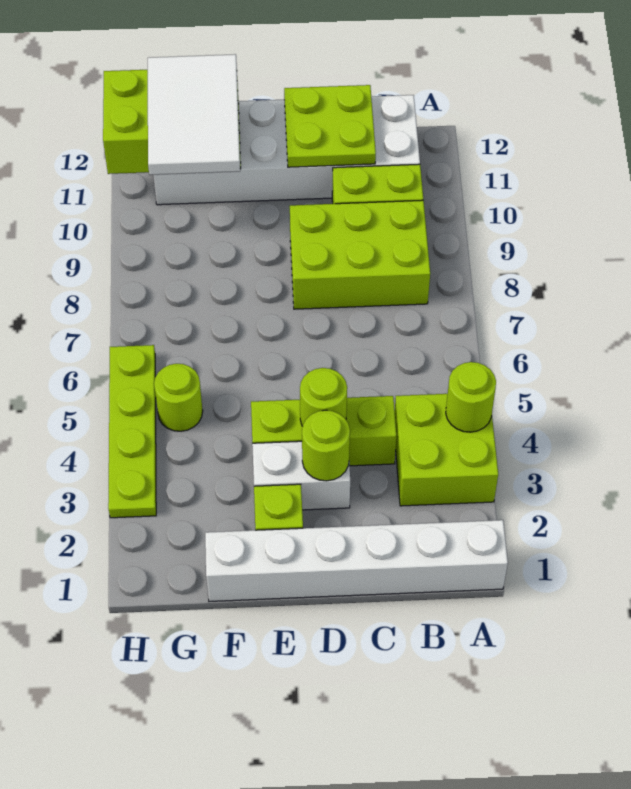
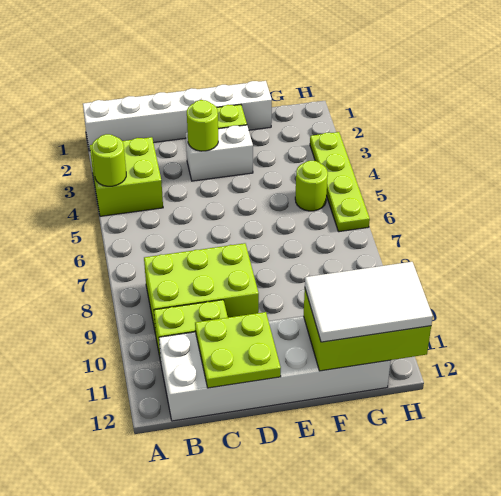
lime brick C4:E4 level 1 -> none
lime round brick D4 level 2 -> none
white tile F10:G12 level 3 -> white tile F11:H12 level 3

